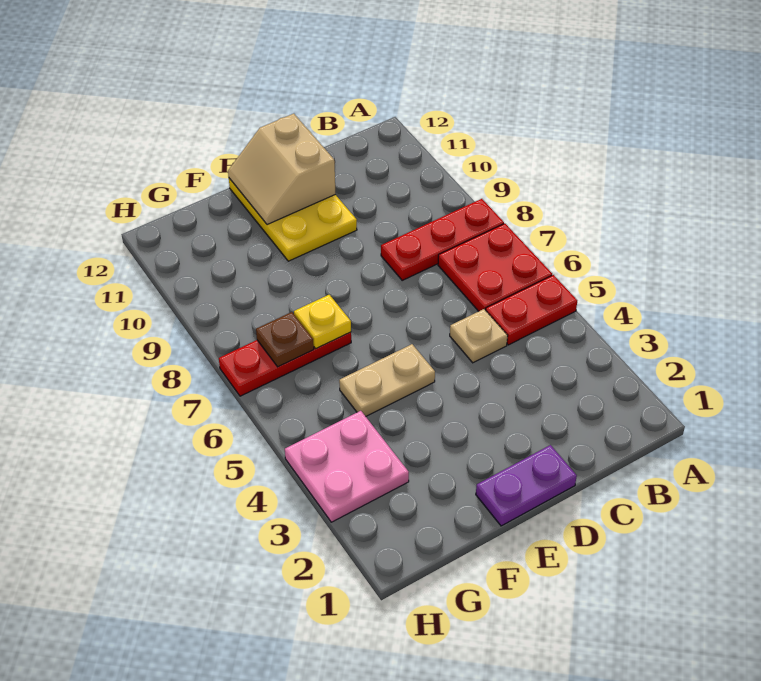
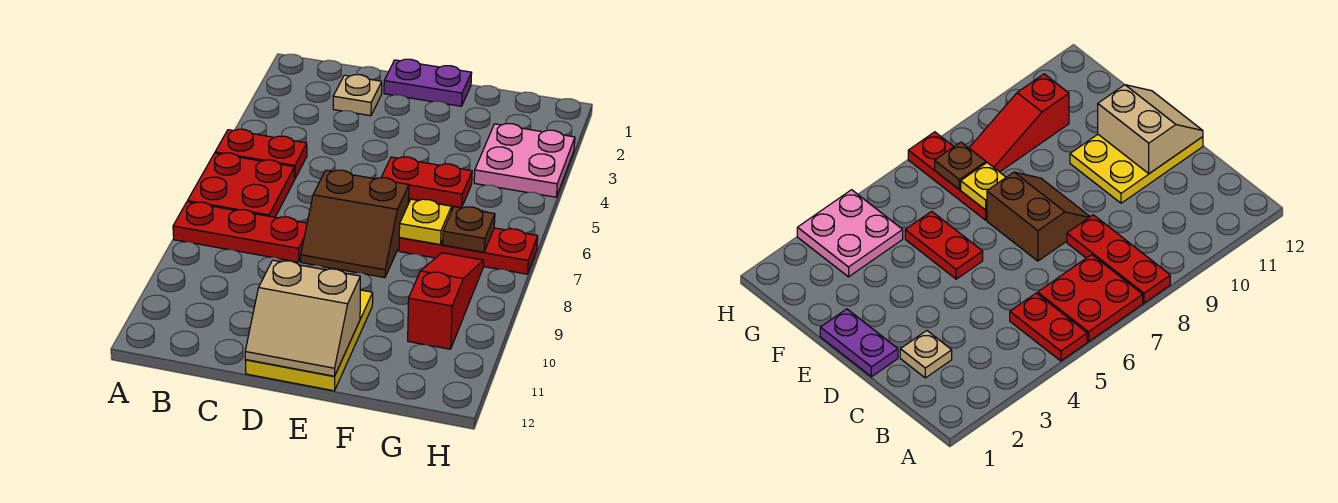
tan plate C5 level 1 -> tan plate C2 level 1
none -> brown slope D7:E8 level 1 top 7
tan slope D11:E12 level 2 top D -> tan slope D11:E12 level 2 top 11
tan plate E5:F5 level 1 -> red plate E5:F5 level 1
none -> red slope G8:G10 level 1 top 10

